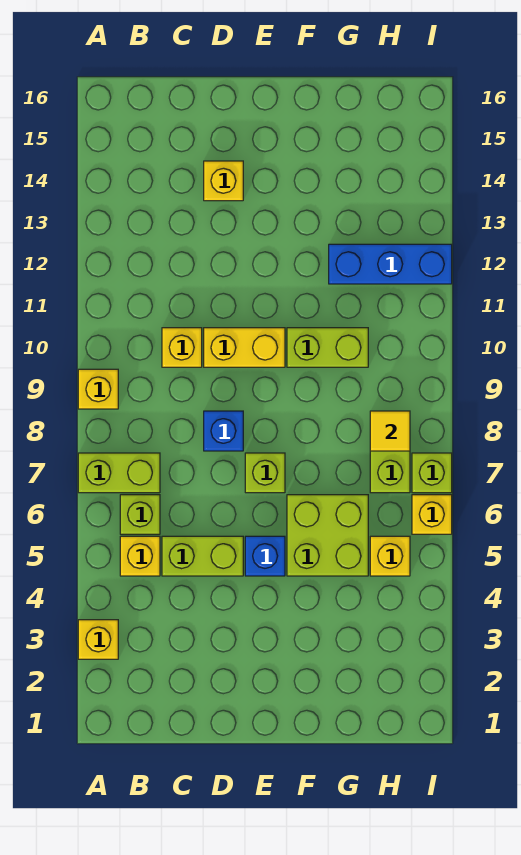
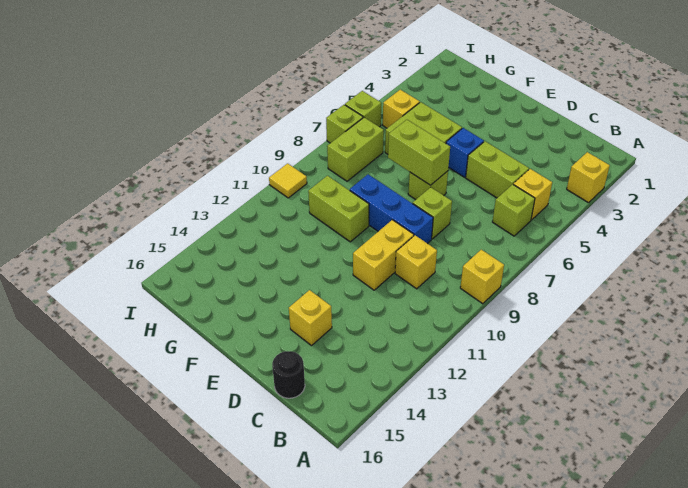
lime brick A7:B7 level 1 -> lime brick E7:F7 level 2
none -> black round brick C16 level 1
blue brick D8 level 1 -> lime brick D8 level 1
yellow brick D10:E10 level 1 -> yellow brick D10:D11 level 1
blue brick G12:I12 level 1 -> blue brick D9:F9 level 1
yellow tile H8 level 2 -> yellow tile I10 level 1
yellow brick I6 level 1 -> lime brick I6 level 1

